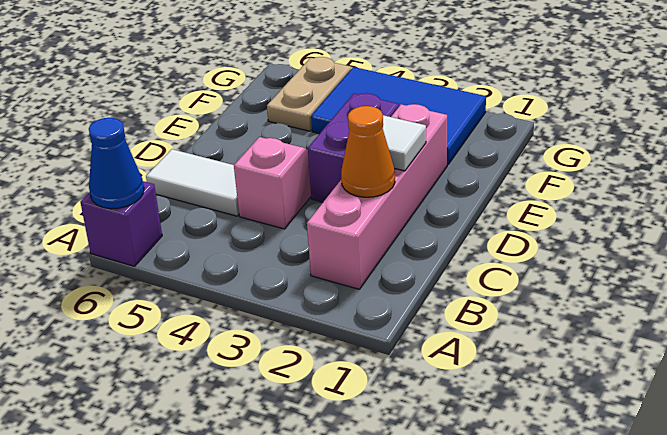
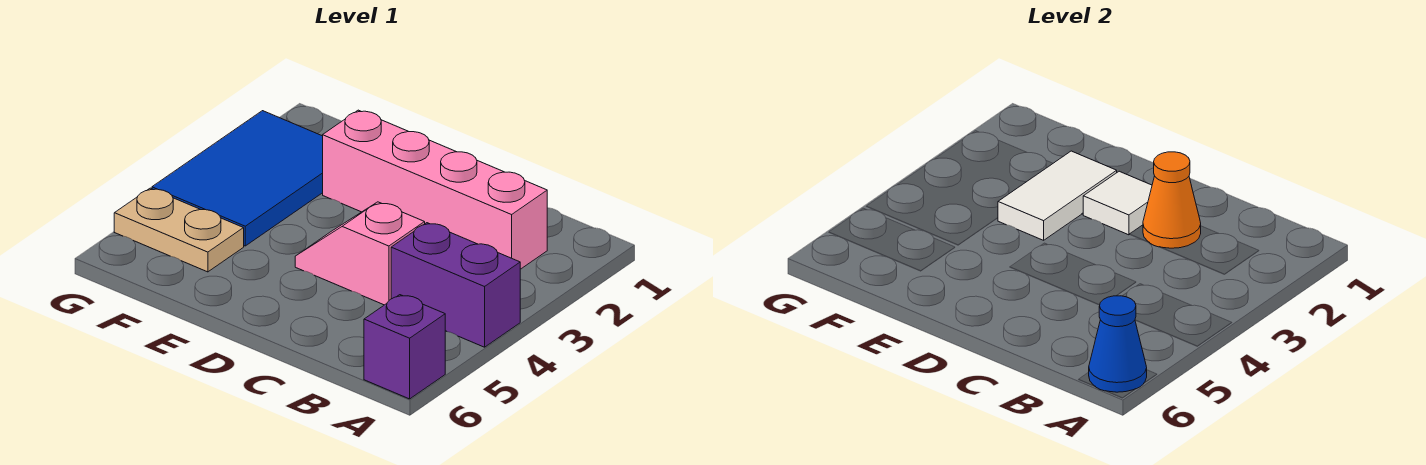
white tile C5:C6 level 1 -> white tile E2:E3 level 2
purple brick D3:E3 level 1 -> purple brick A4:B4 level 1

